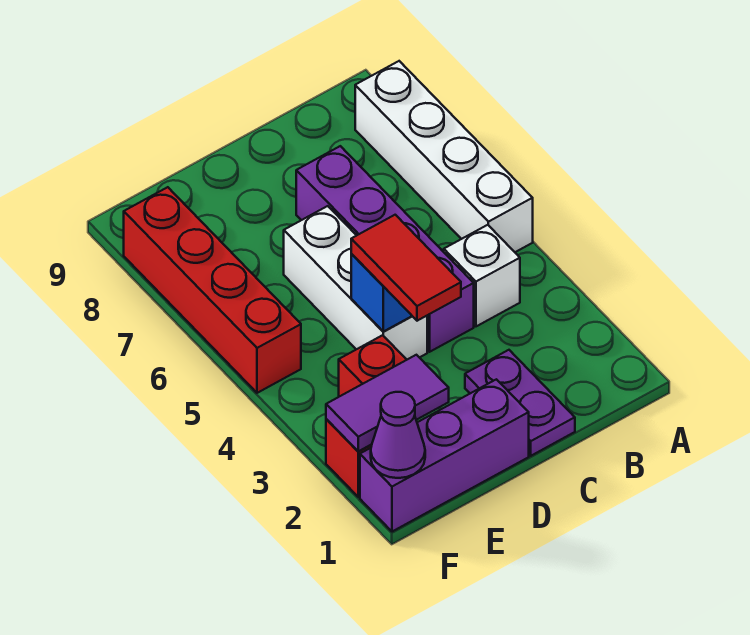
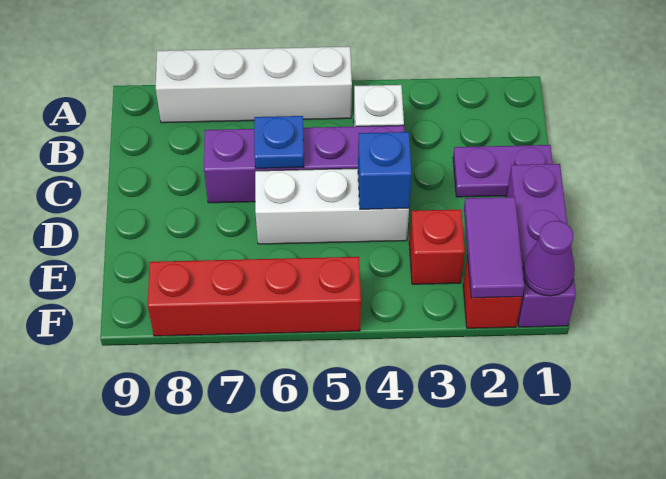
none -> blue plate C6 level 2
red tile D3:D4 level 3 -> none

